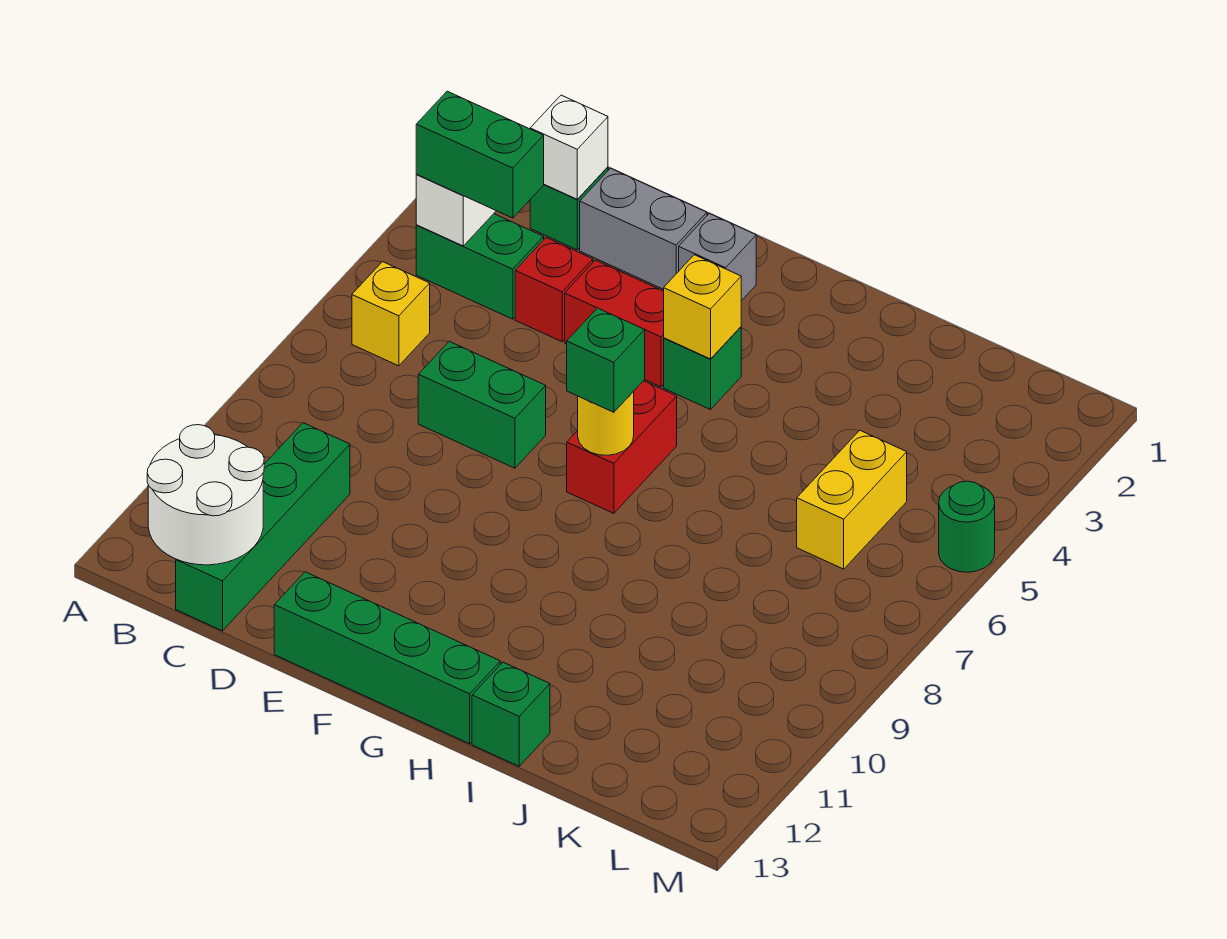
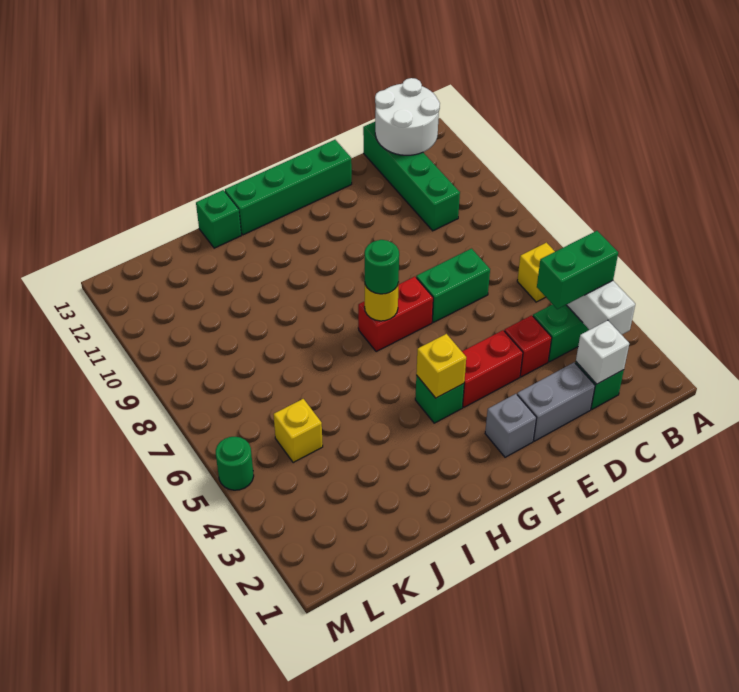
red brick G6:G7 level 1 -> red brick F7:G7 level 1
green brick G7 level 3 -> green round brick G7 level 3
yellow brick K5:K6 level 1 -> yellow brick K5 level 1

